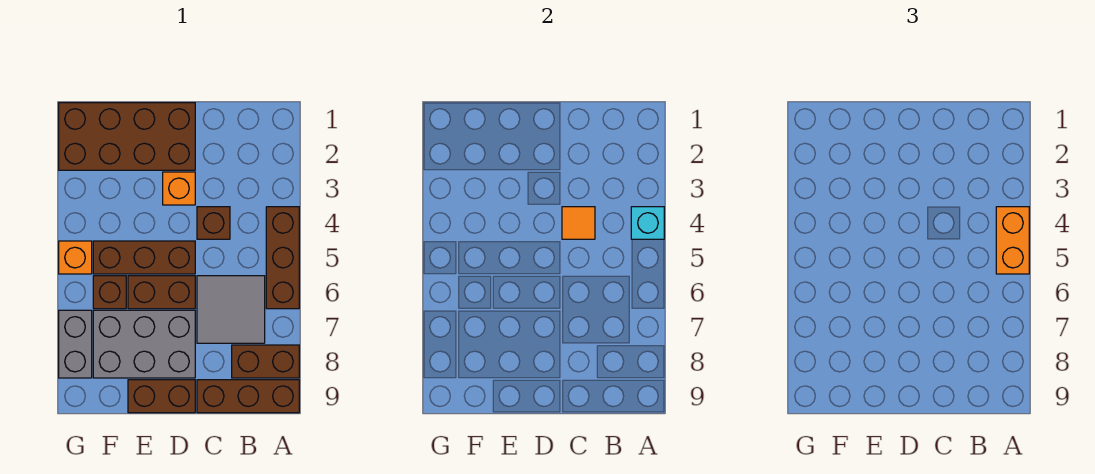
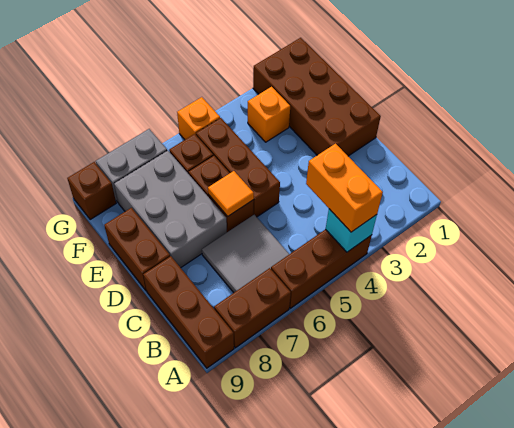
orange brick A4:A5 level 3 -> orange brick A4:B4 level 3
brown brick A8:B8 level 1 -> brown brick A7:A8 level 1
brown brick C4 level 1 -> brown brick G9 level 1
orange tile C4 level 2 -> orange tile D6 level 2
orange brick D3 level 1 -> orange brick F3 level 1

